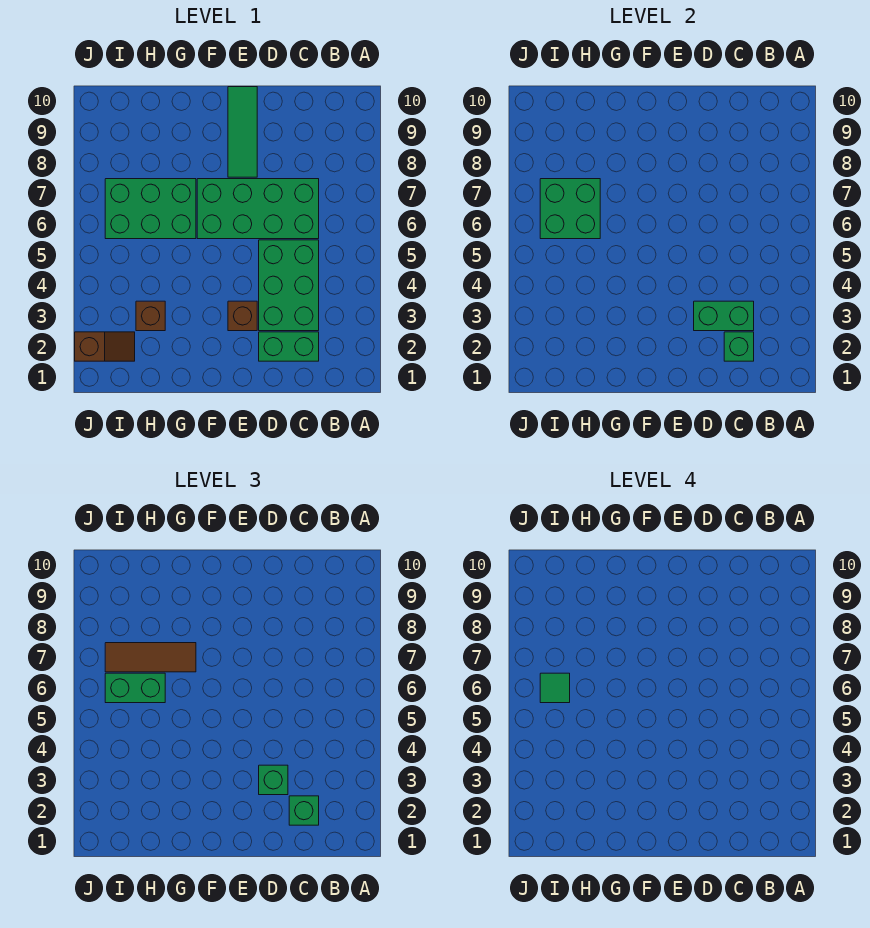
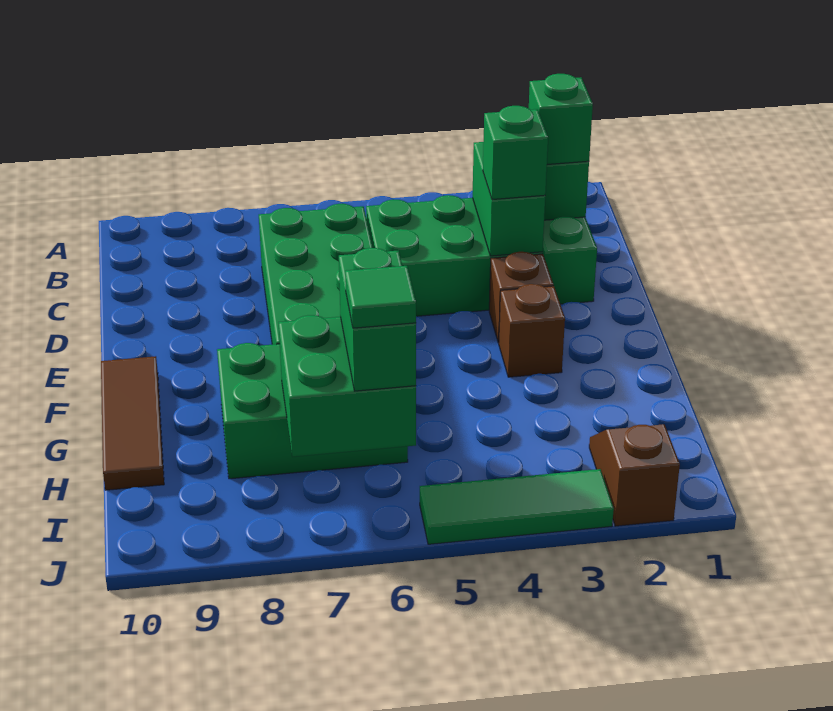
green tile E8:E10 level 1 -> green tile J3:J5 level 1
green brick G6:I7 level 1 -> green brick G6:H8 level 1
brown tile G7:I7 level 3 -> brown tile F10:H10 level 1
brown brick H3 level 1 -> brown brick F3 level 1

